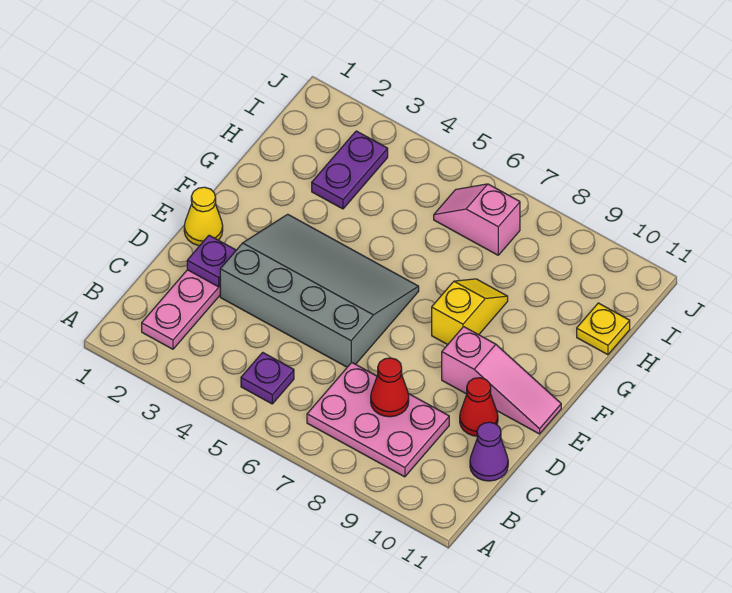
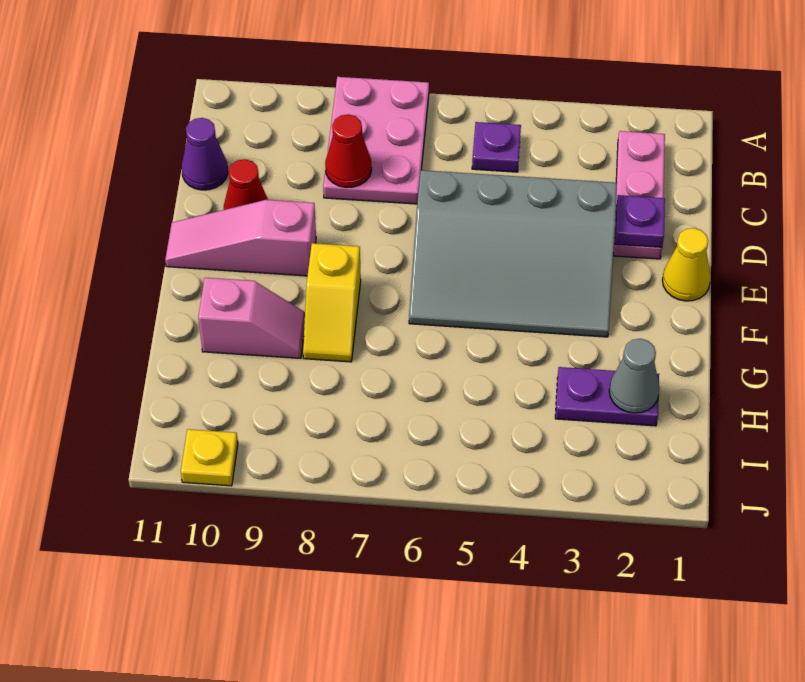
pink plate B7:C9 level 1 -> pink plate A7:C8 level 1
none -> grey cone H2 level 2
purple plate H3:I3 level 1 -> purple plate H2:H3 level 1
yellow plate H11 level 1 -> yellow plate J10 level 1
pink slope I6:I7 level 1 top 7 -> pink slope G9:G10 level 1 top 10

